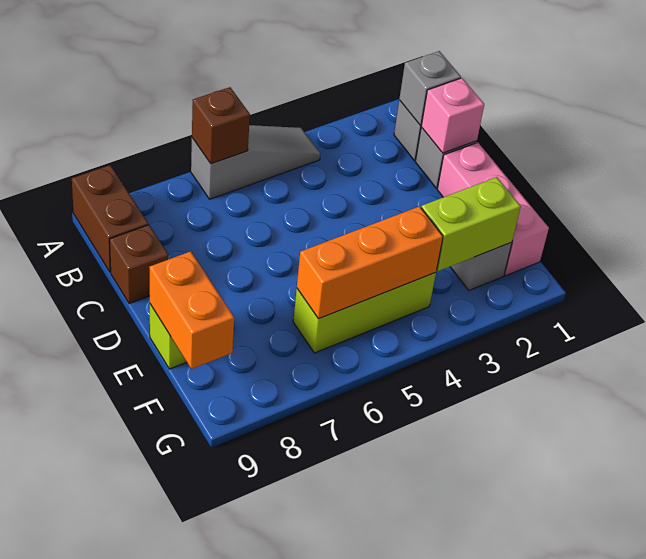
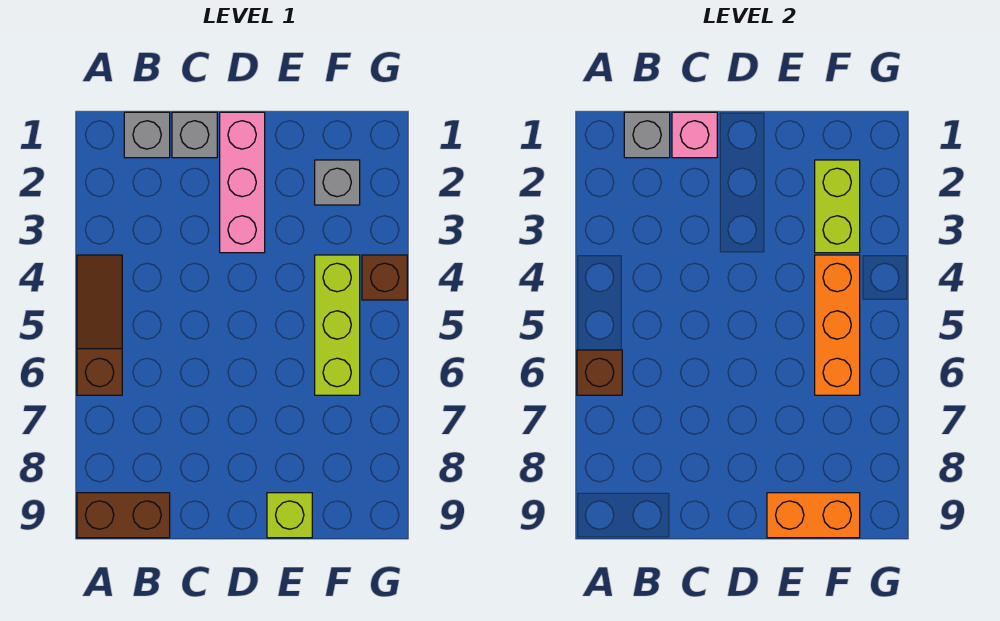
grey slope A4:A6 level 1 top 6 -> brown slope A4:A6 level 1 top 6
brown brick C9 level 1 -> brown brick G4 level 1
pink brick D1:F1 level 1 -> pink brick D1:D3 level 1

